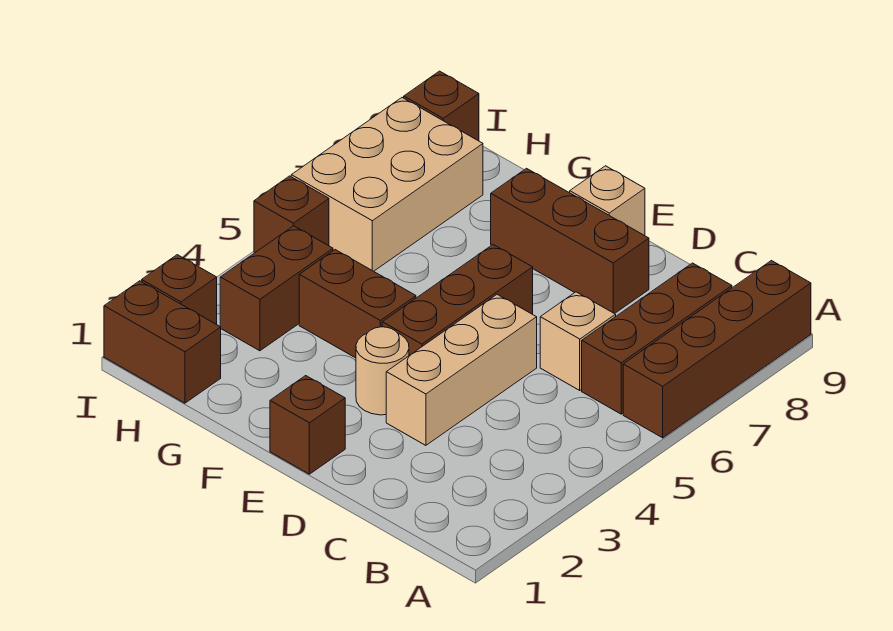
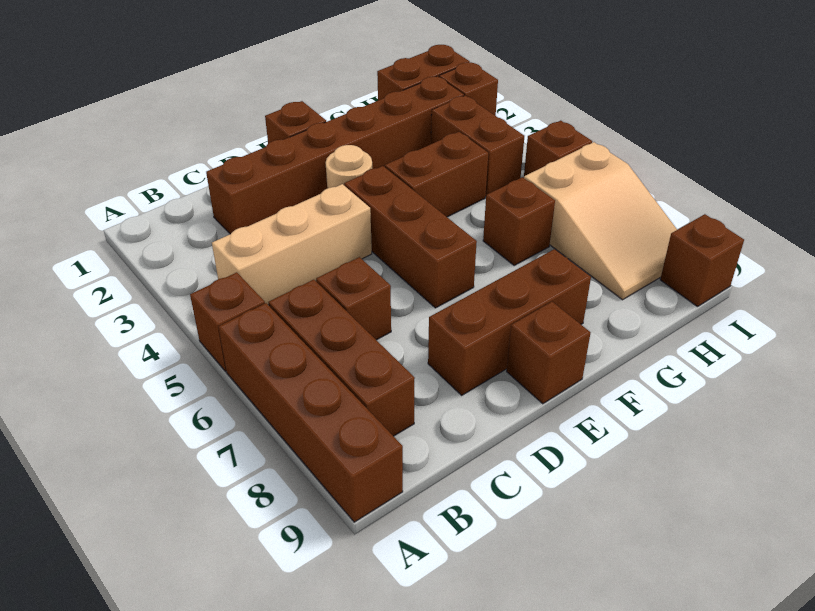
none -> brown brick A5 level 1
none -> brown brick C2:H2 level 1
tan brick C6 level 1 -> brown brick C6 level 1
tan brick D3:D5 level 1 -> tan brick B4:D4 level 1
tan brick E9 level 1 -> brown brick E9 level 1
none -> brown brick G6 level 1
tan brick H6:I8 level 1 -> tan slope H6:I8 level 1 top 6

